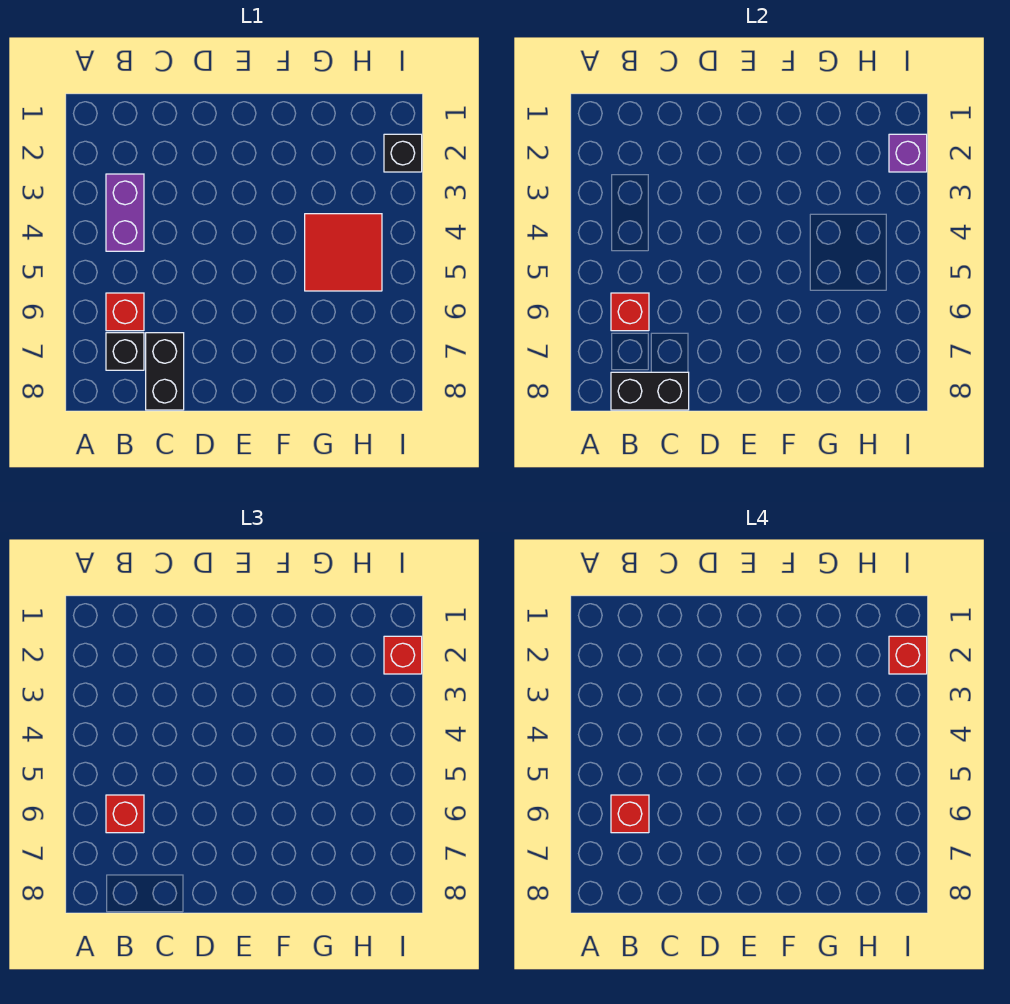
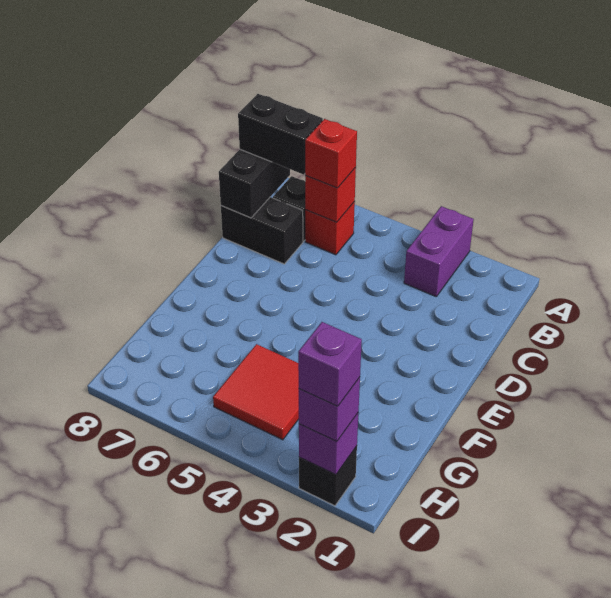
purple brick B3:B4 level 1 -> purple brick A3:B3 level 1
red brick B6 level 4 -> none
none -> black brick B7:B8 level 3
red brick I2 level 3 -> purple brick I2 level 3
red brick I2 level 4 -> purple brick I2 level 4

